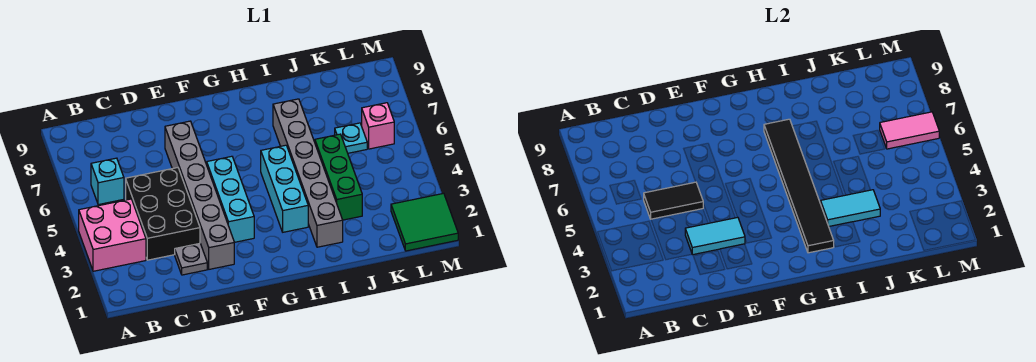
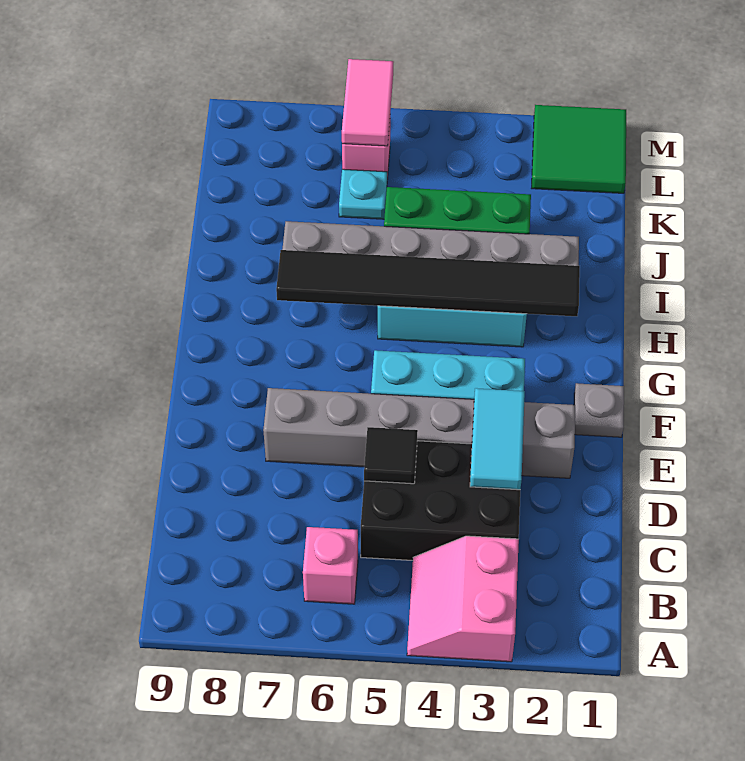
pink brick A3:B4 level 1 -> pink slope A3:B4 level 1 top 3
cyan brick B6 level 1 -> pink brick B6 level 1
black tile C5:D5 level 2 -> black tile D5 level 2
grey plate D2 level 1 -> grey plate F1 level 1
cyan tile I3:J3 level 2 -> none

